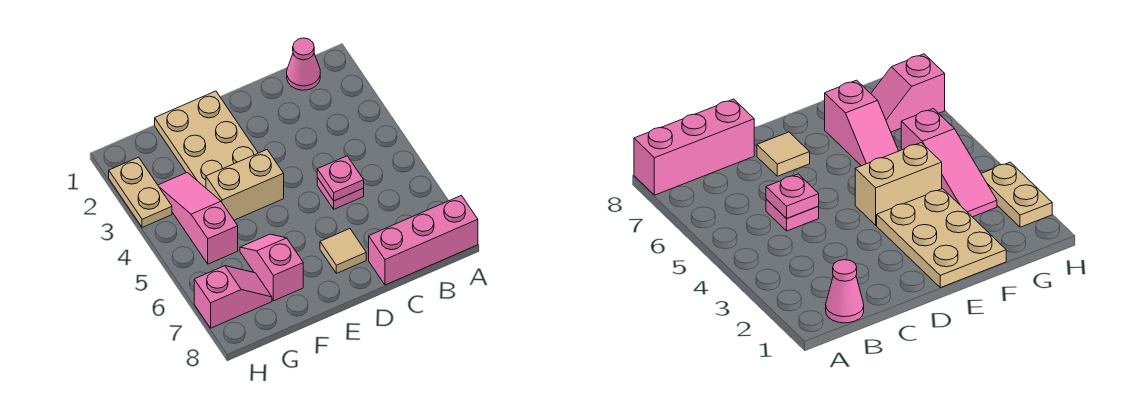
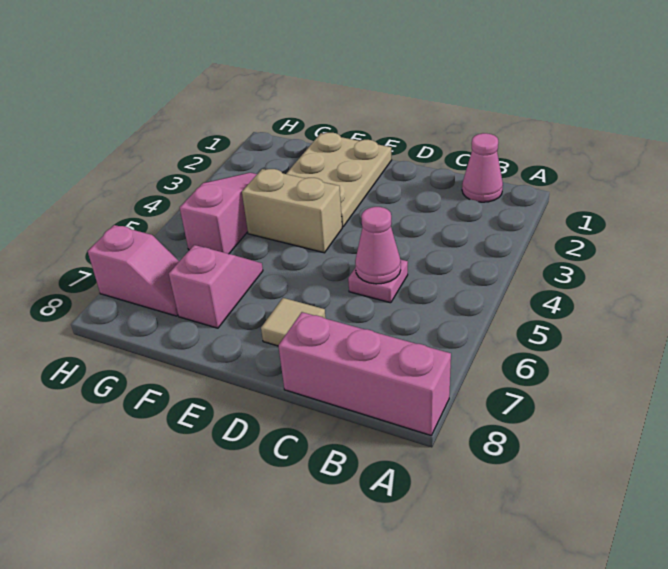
pink plate C5 level 2 -> pink cone C5 level 2
tan plate H2:H3 level 1 -> none

